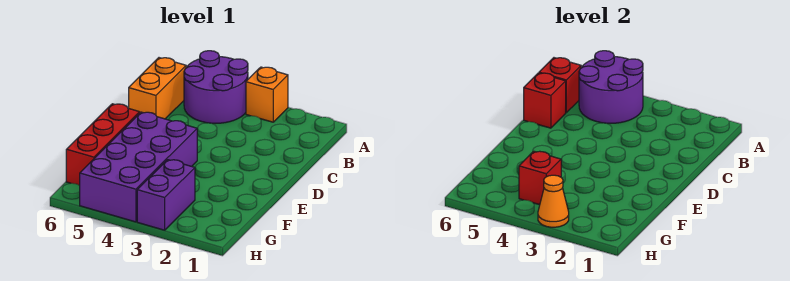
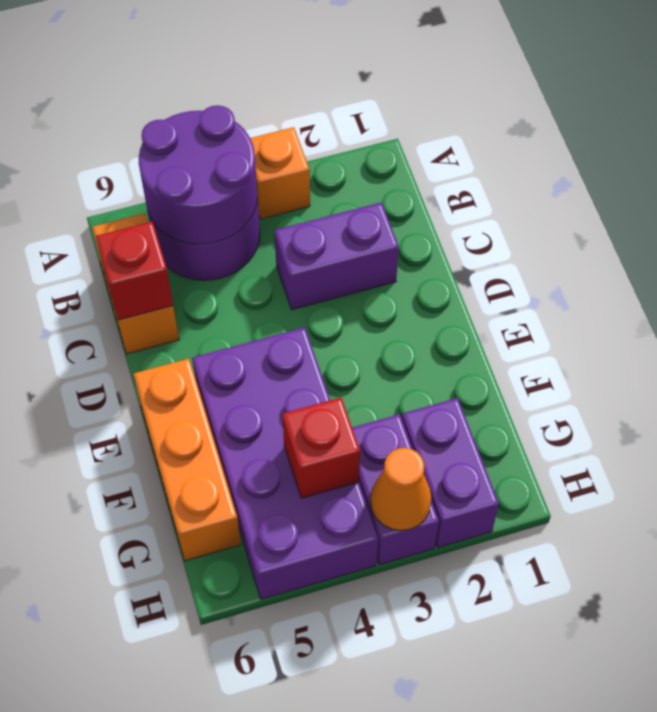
red brick B6 level 2 -> none
none -> purple brick C2:C3 level 1
red brick E6:G6 level 1 -> orange brick E6:G6 level 1
none -> purple brick G2:H2 level 1

